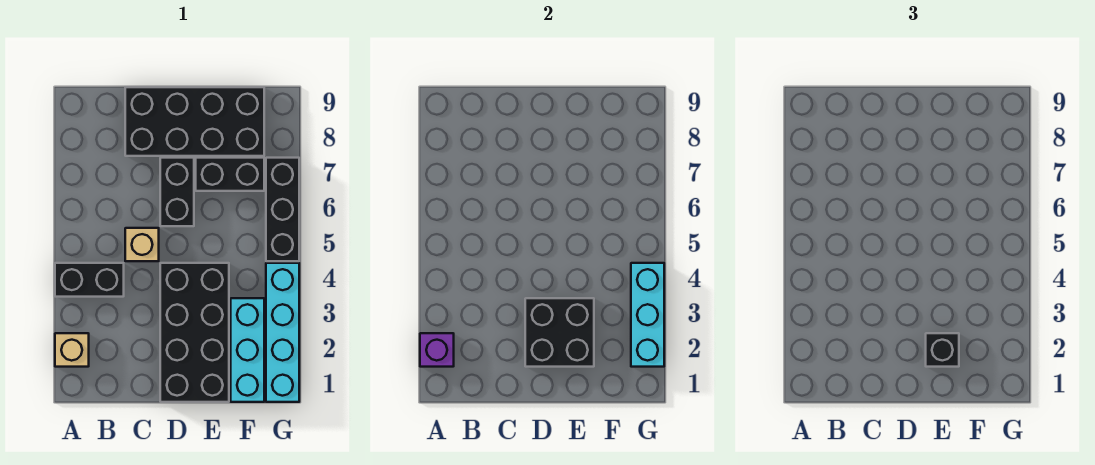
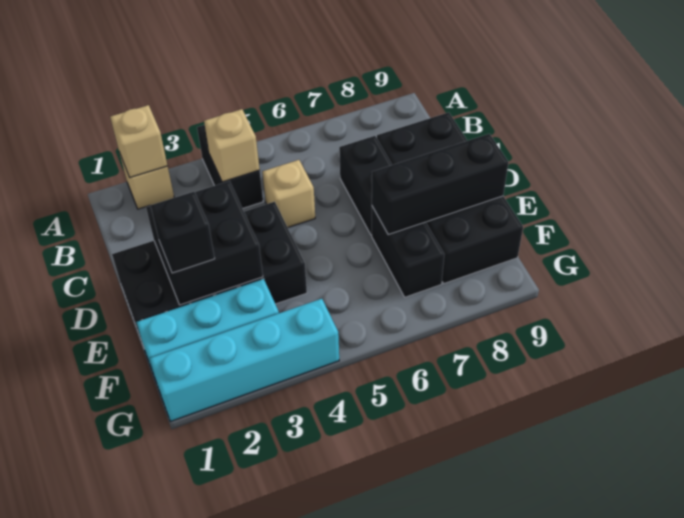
purple brick A2 level 2 -> tan brick A2 level 2
none -> tan brick B4 level 2
black brick D6:D7 level 1 -> black brick C7:D7 level 1
cyan brick G2:G4 level 2 -> none
black brick G5:G7 level 1 -> black brick E7:E9 level 2

